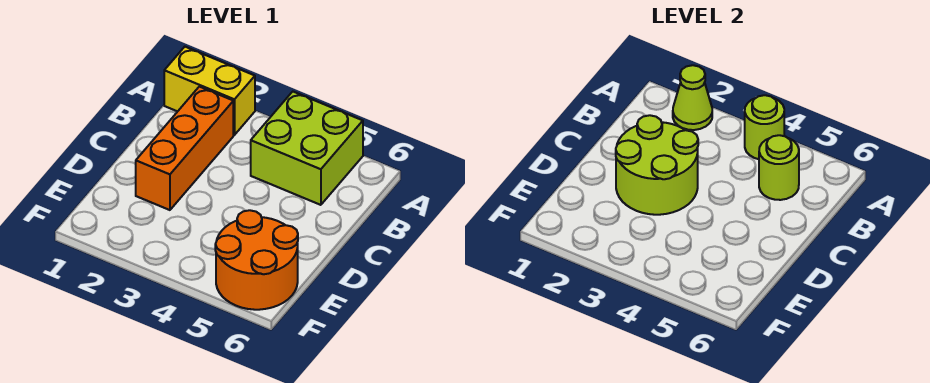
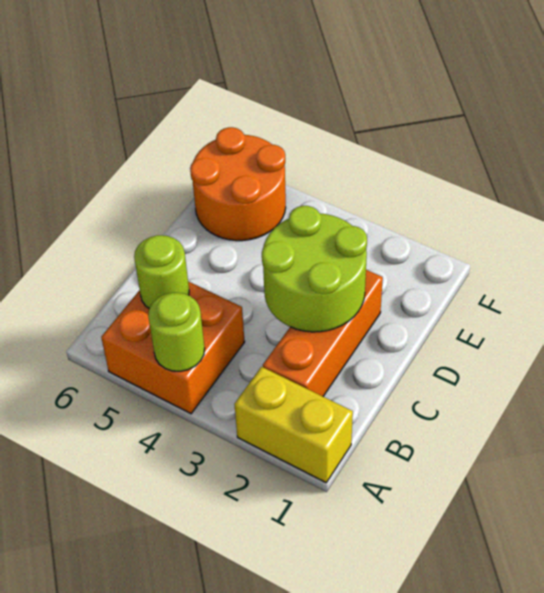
lime cone A2 level 2 -> none
lime brick A4:B5 level 1 -> orange brick A4:B5 level 1

